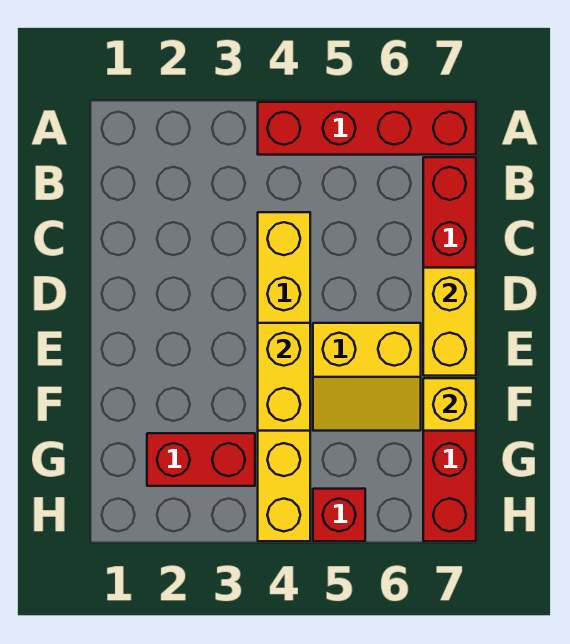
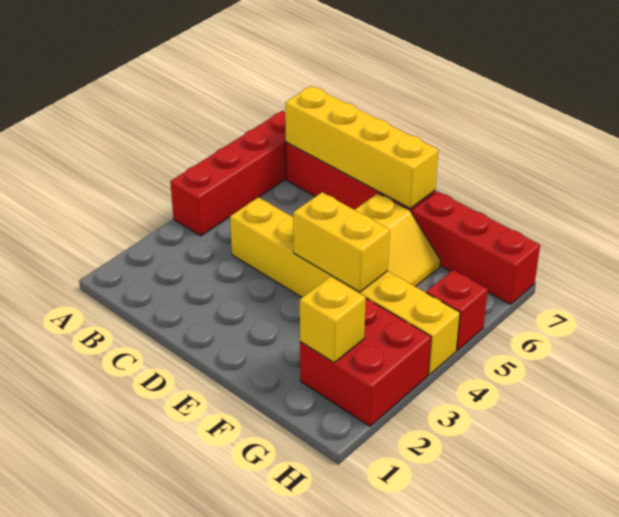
yellow brick D7:E7 level 2 -> yellow brick B7:E7 level 2
yellow brick F7 level 2 -> yellow brick G2 level 2
red brick G2:G3 level 1 -> red brick G2:H3 level 1

